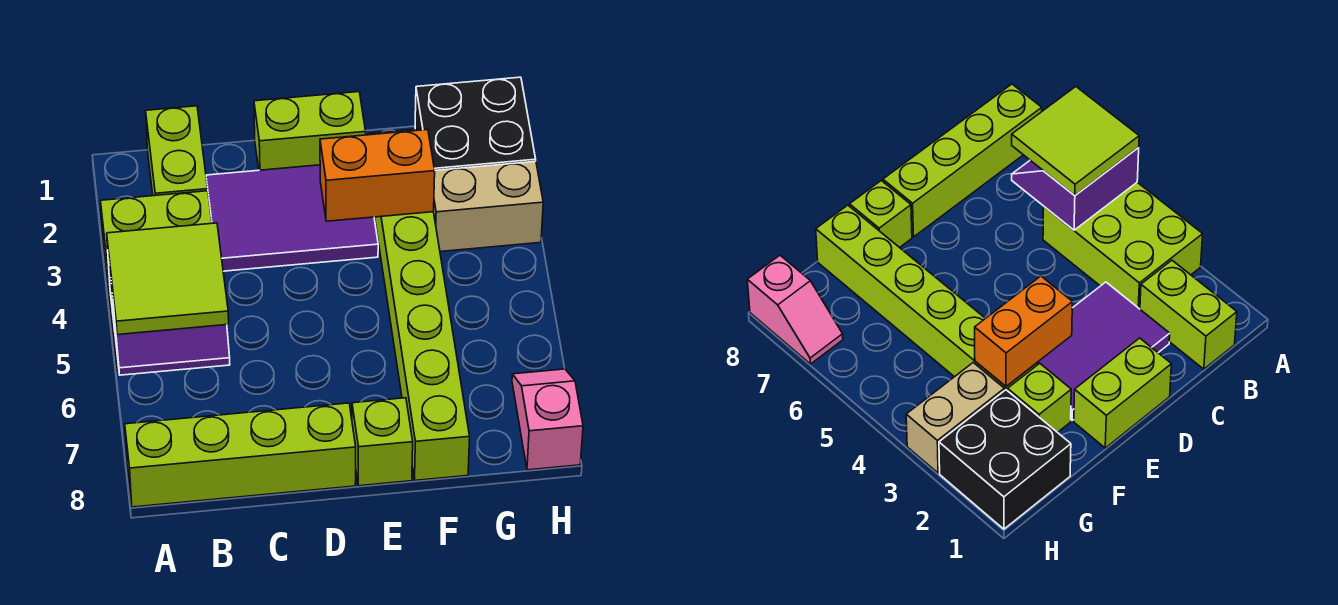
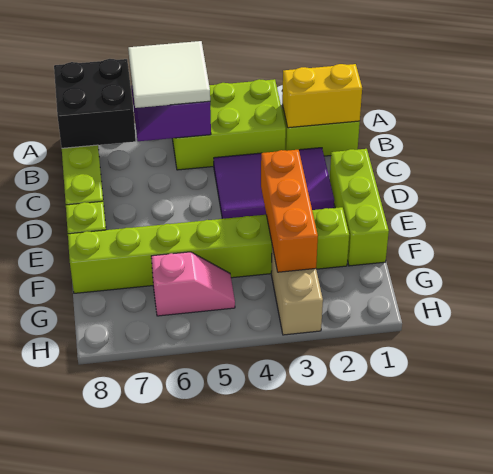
lime tile A5:B6 level 3 -> white tile A5:B6 level 3
none -> yellow brick B1:B2 level 2
purple tile C2:E3 level 1 -> purple tile C2:D4 level 1
lime brick D1:E1 level 1 -> lime brick D1:F1 level 1
orange brick E3:F3 level 2 -> orange brick E3:G3 level 2
black brick G1:H2 level 1 -> black brick A7:B8 level 2
pink slope H7:H8 level 1 top 8 -> pink slope G5:G6 level 1 top 6

